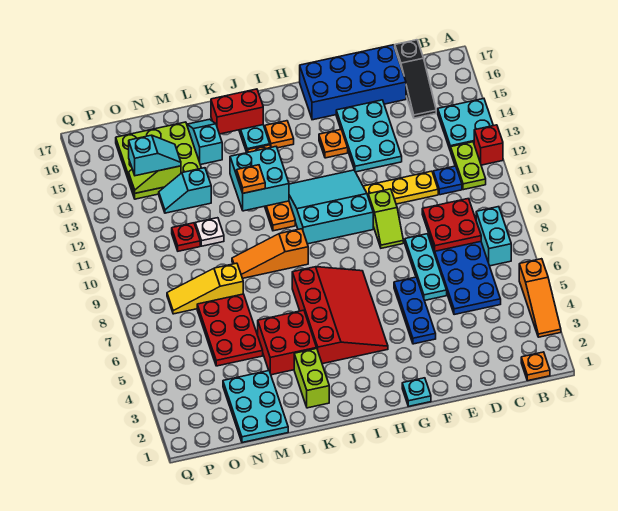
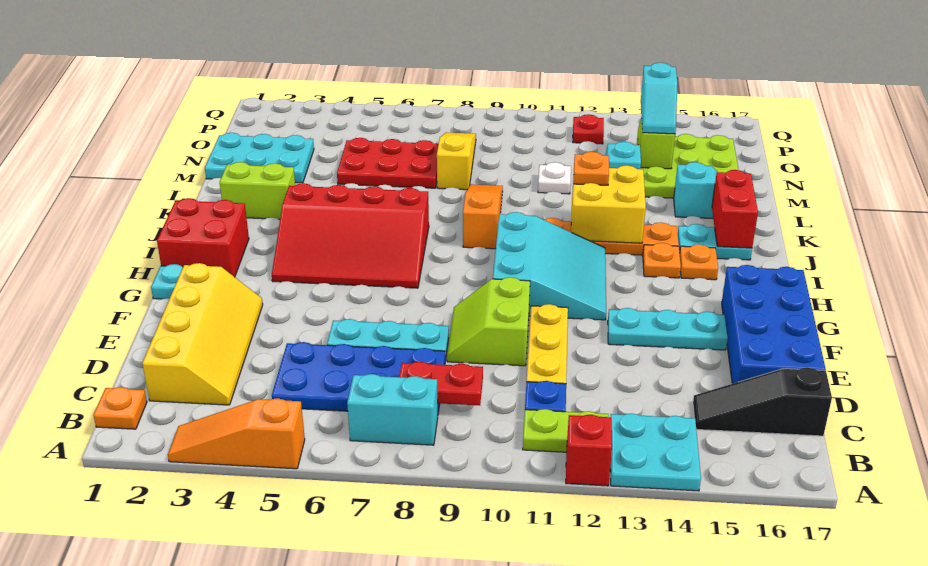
none -> yellow slope C2:F3 level 1 top 2
red plate C8:D9 level 2 -> red plate C8:C9 level 2
cyan plate E13:F15 level 1 -> cyan plate F13:F15 level 1
blue plate F4:F6 level 1 -> none
lime slope F9:F10 level 1 top 10 -> lime slope E9:F10 level 1 top 10
orange plate G14 level 1 -> orange plate I14 level 1
cyan brick J12:K13 level 2 -> yellow brick J12:K13 level 2
red brick K4:L5 level 1 -> red brick H1:I2 level 1
red plate N11 level 1 -> red plate P12 level 1

